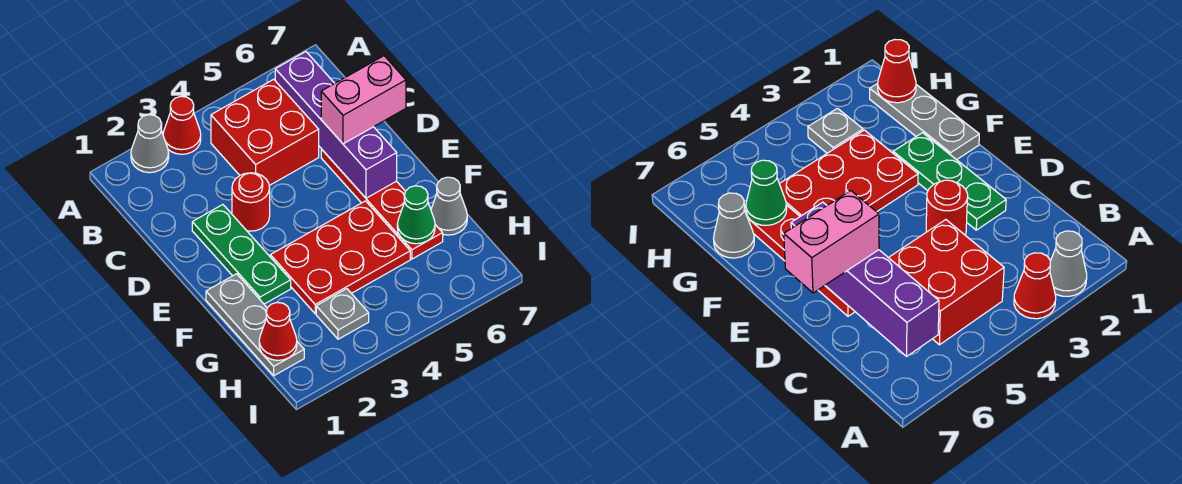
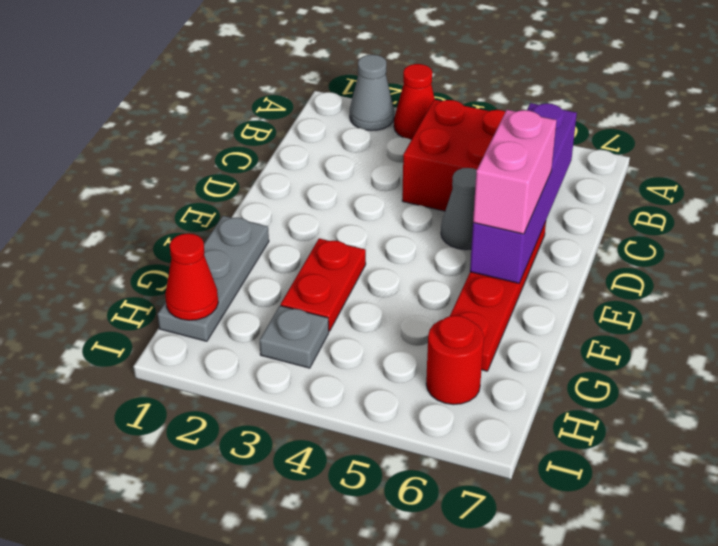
green plate D2:F2 level 1 -> none
red round brick D3 level 1 -> red round brick H6 level 1
pink brick D6:D7 level 3 -> pink brick D6:E6 level 3
red plate F3:G5 level 1 -> red plate F3:G3 level 1
green cone G6 level 2 -> none
grey cone G7 level 1 -> grey cone D5 level 1

